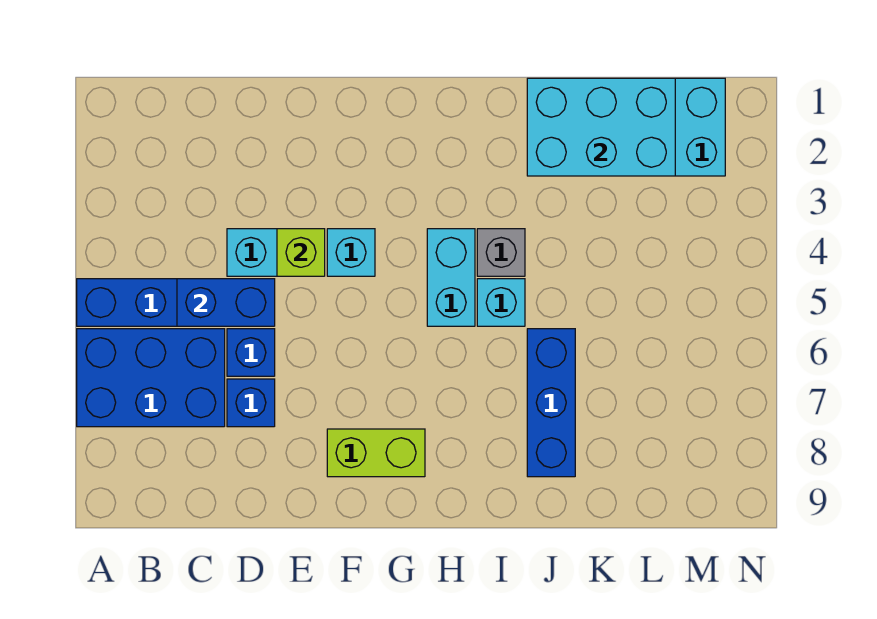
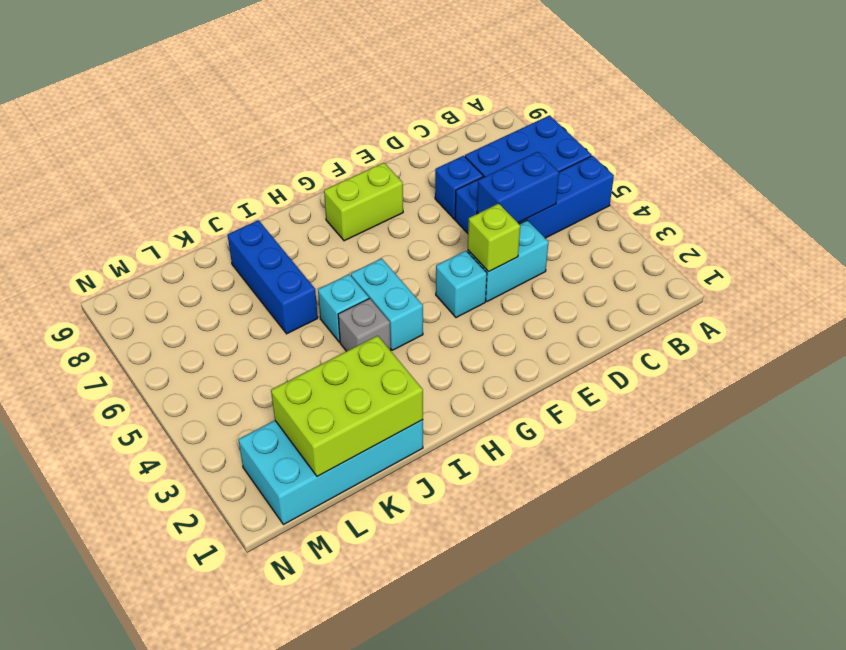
cyan brick J1:L2 level 2 -> lime brick J1:L2 level 2

